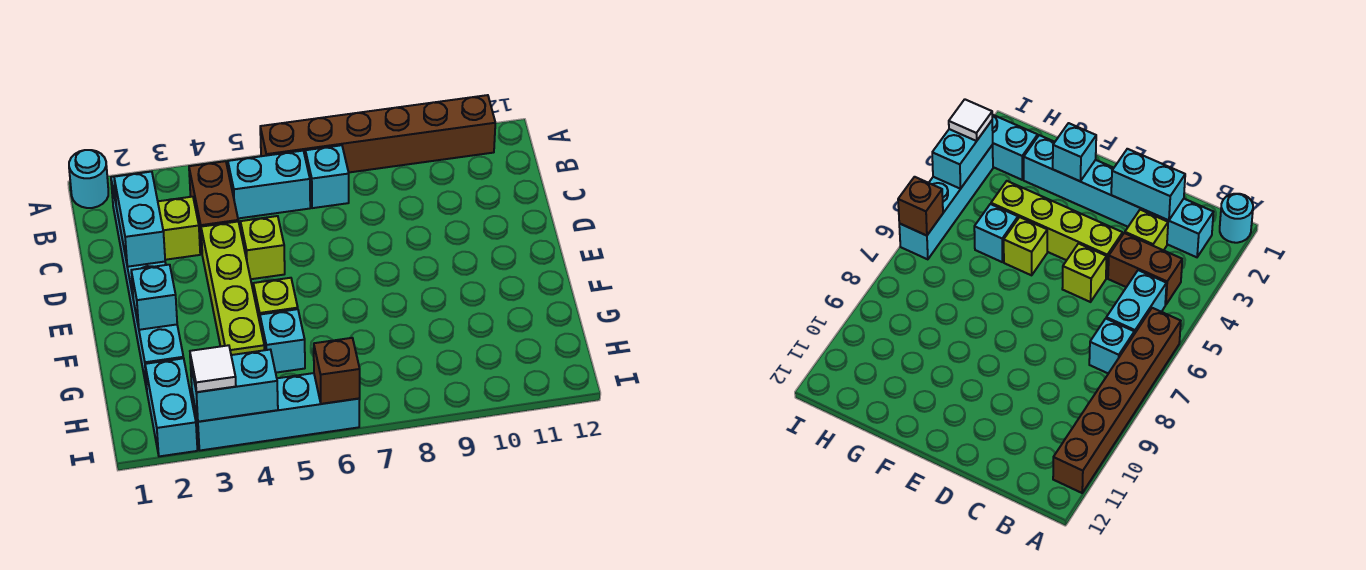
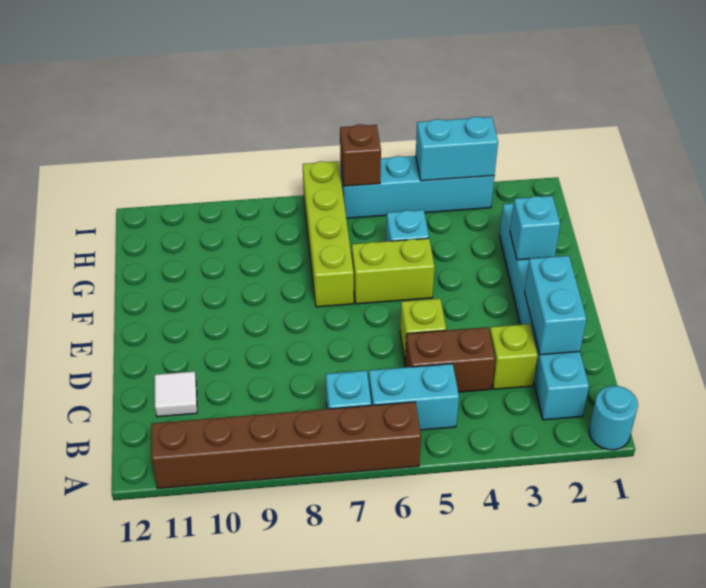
brown brick B4:C4 level 1 -> brown brick C4:C5 level 1
lime brick D4:G4 level 1 -> lime brick F7:I7 level 1
lime brick F5 level 1 -> lime brick F5:F6 level 1
cyan brick H2:I2 level 1 -> none
white tile I3 level 3 -> white tile C11 level 1

